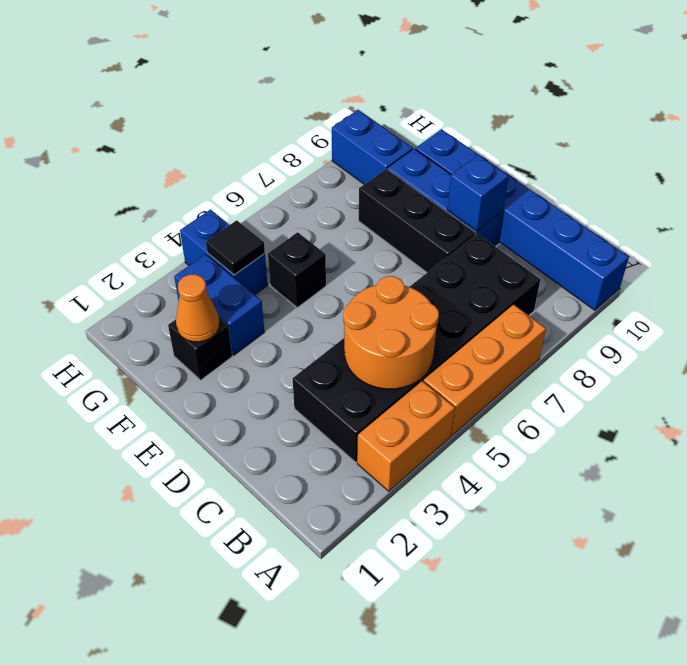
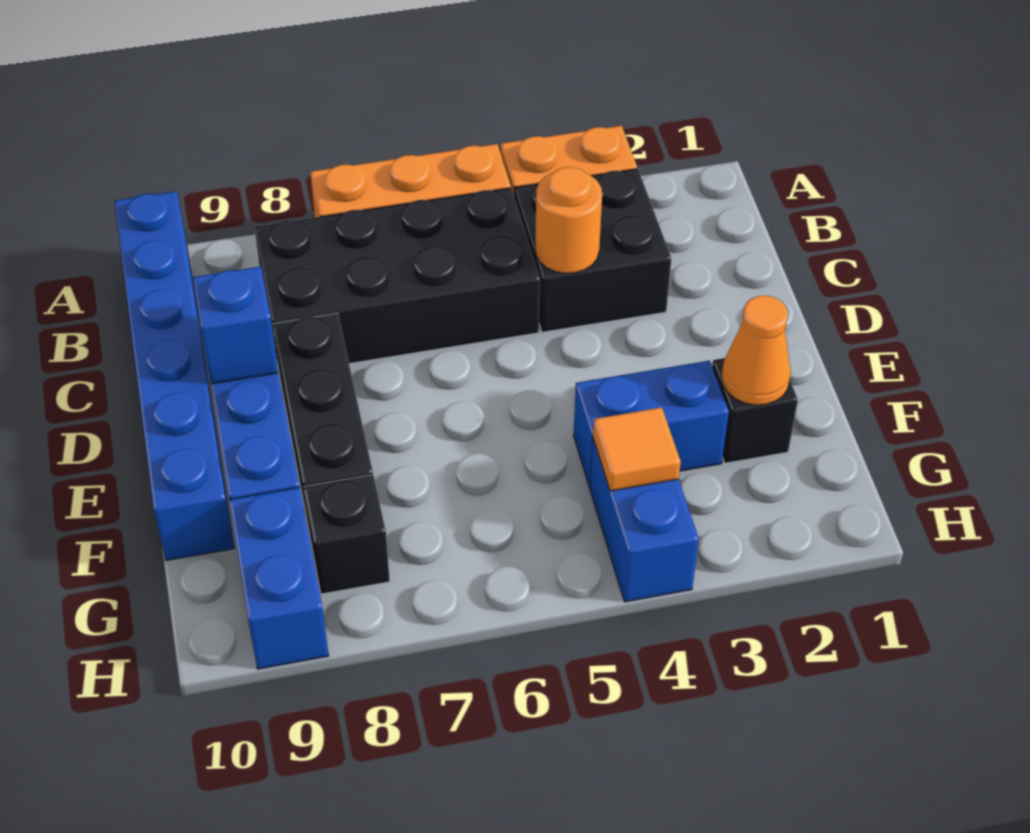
orange round brick B4:C5 level 2 -> orange round brick C4 level 2
blue brick F3:G3 level 1 -> blue brick F3:F4 level 1
black brick F5 level 1 -> black brick G8 level 1
black tile G4 level 2 -> orange tile G4 level 2

